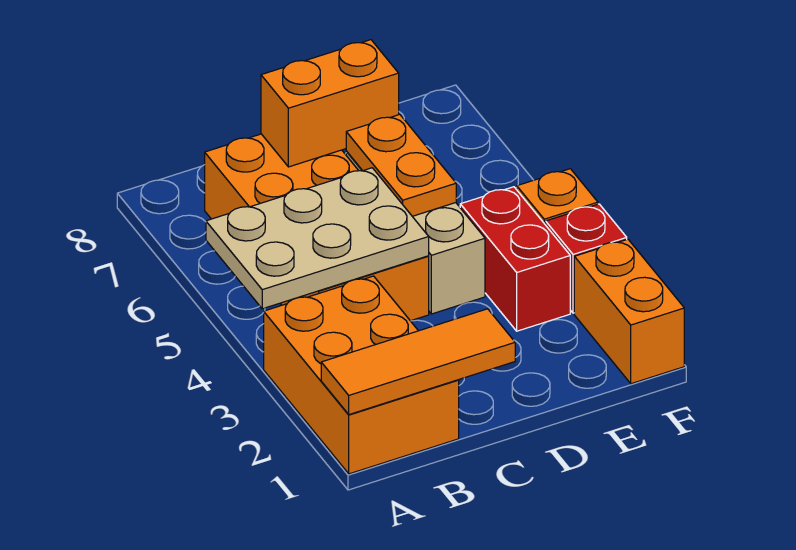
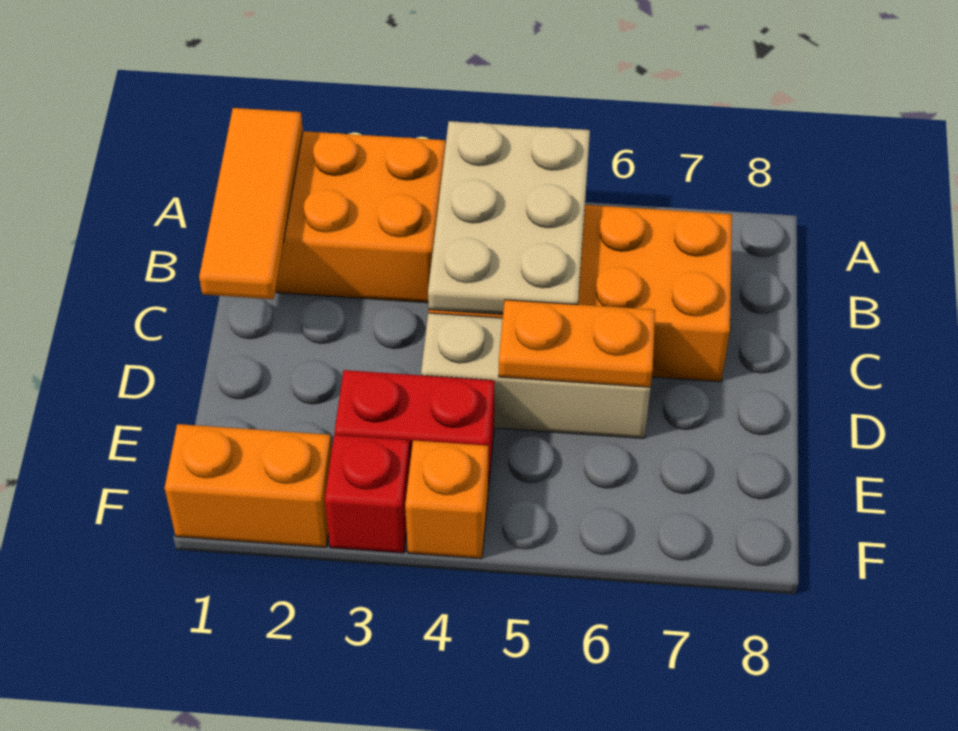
orange brick C7:D7 level 2 -> none

